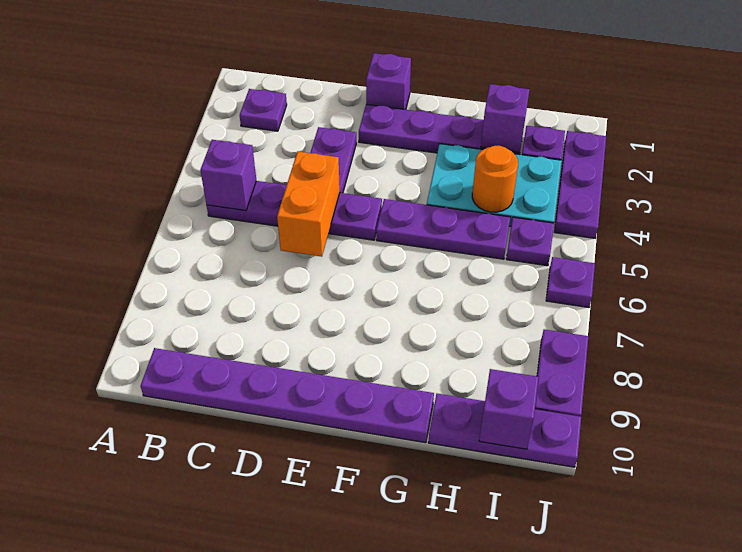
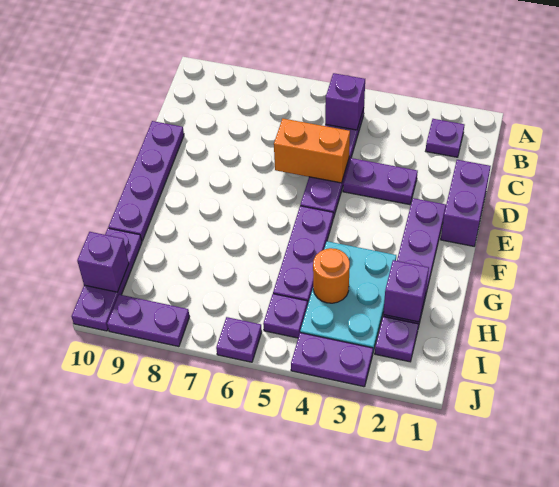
purple plate B10:G10 level 1 -> purple plate D10:G10 level 1
purple brick E1 level 1 -> purple brick D1:E1 level 1
purple plate J2:J4 level 1 -> purple plate J3:J4 level 1

